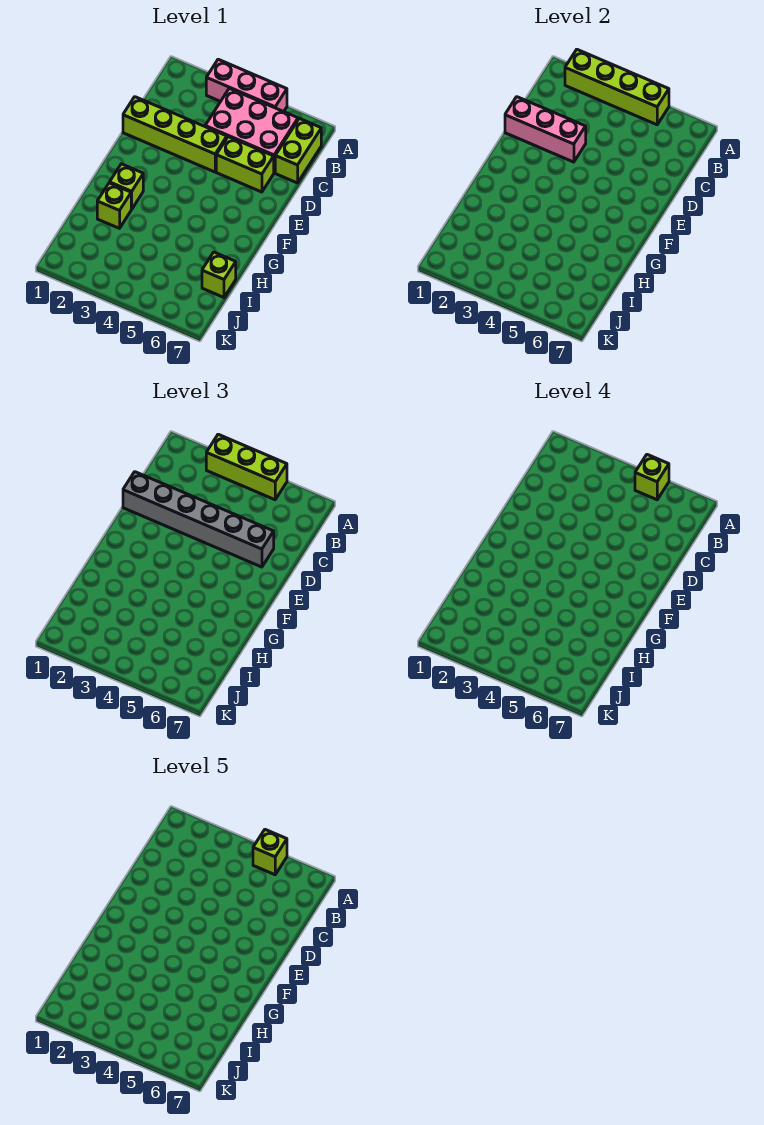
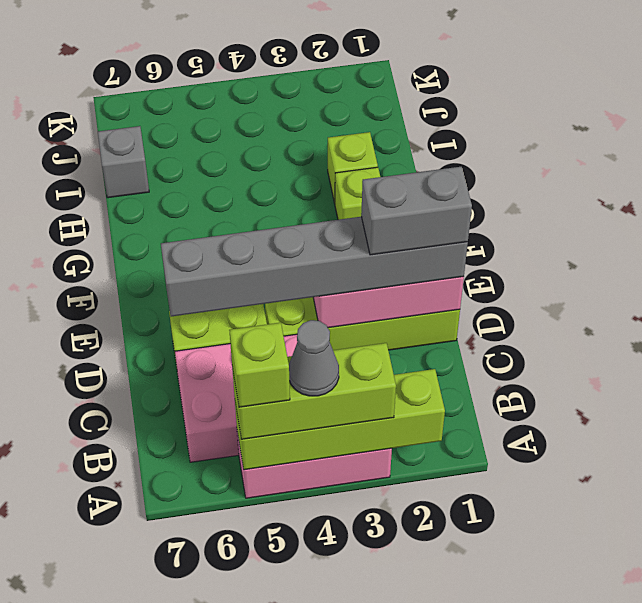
none -> grey cone A4 level 4
lime brick A5 level 5 -> none
lime brick B7:C7 level 1 -> none
none -> grey brick D1:D2 level 4
lime brick I7 level 1 -> grey brick I7 level 1

